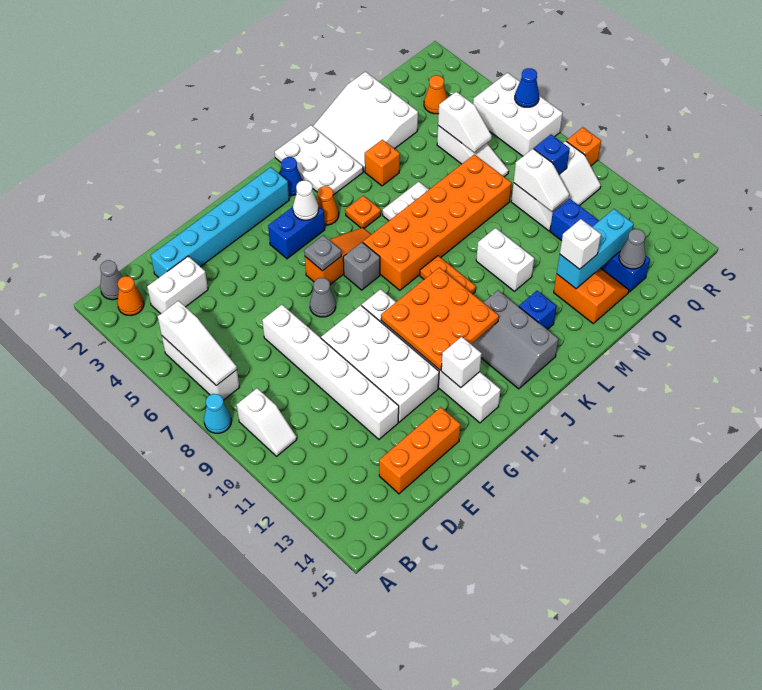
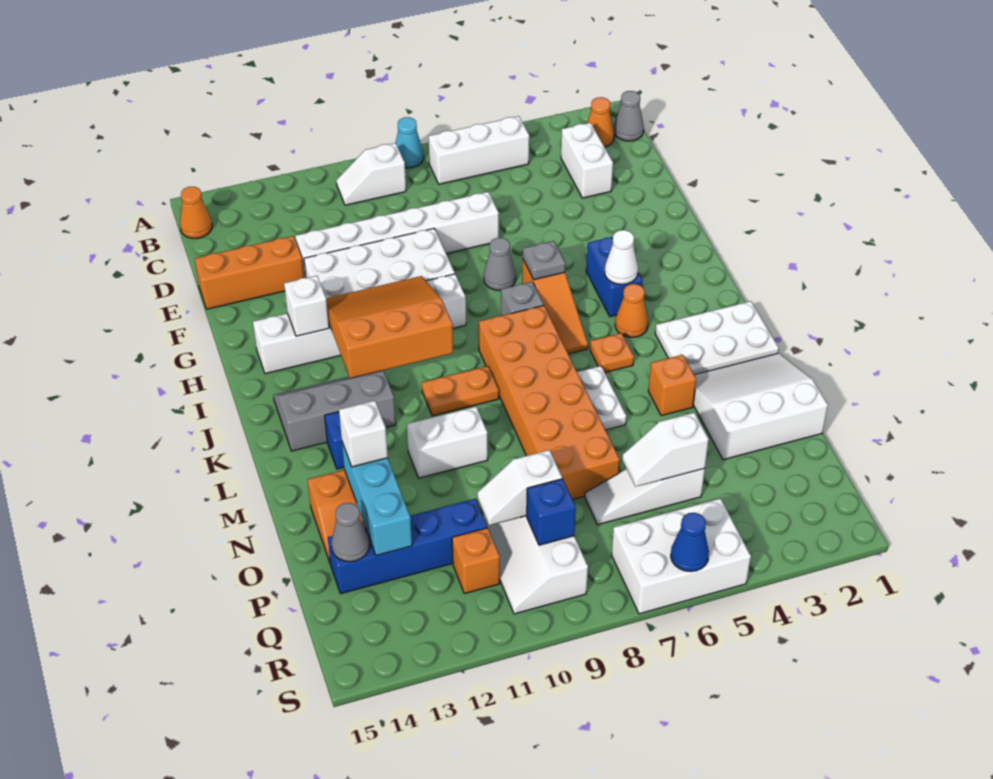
white slope B5:B7 level 2 top 5 -> none
cyan brick D2:I2 level 1 -> none
orange brick D14:F14 level 1 -> orange brick E13:E15 level 1
orange plate H10:J12 level 2 -> orange slope H10:J12 level 2 top J
blue cone J2 level 1 -> none
orange cone Q3 level 1 -> orange cone B15 level 1
orange brick S9 level 1 -> orange brick Q11 level 1

